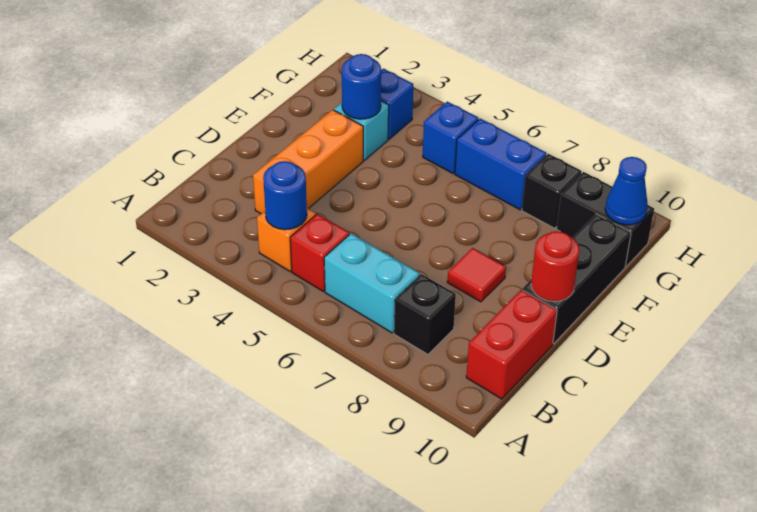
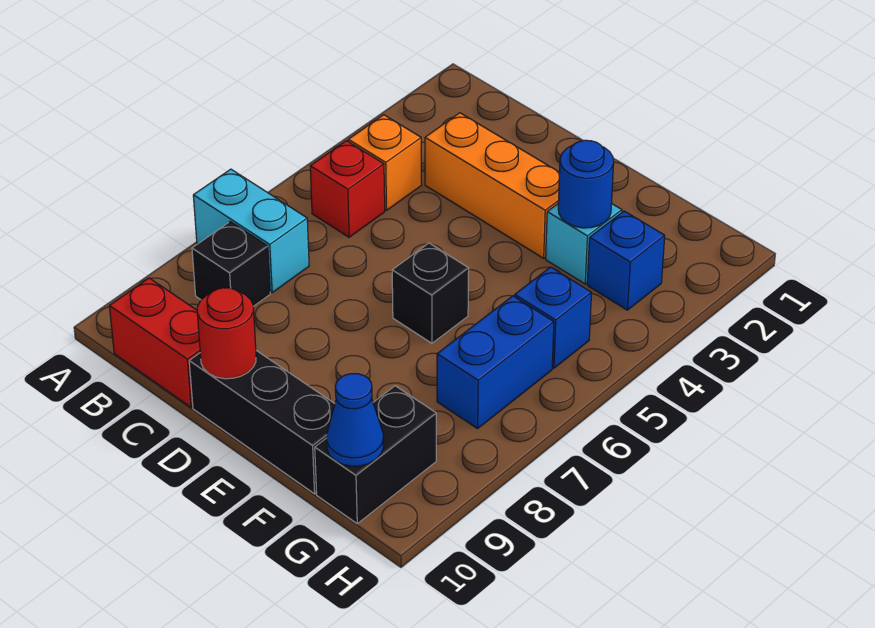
blue round brick B4 level 2 -> none
cyan brick B6:B7 level 1 -> cyan brick A7:B7 level 1
red tile D8 level 1 -> none
black brick G8 level 1 -> black brick E6 level 1

